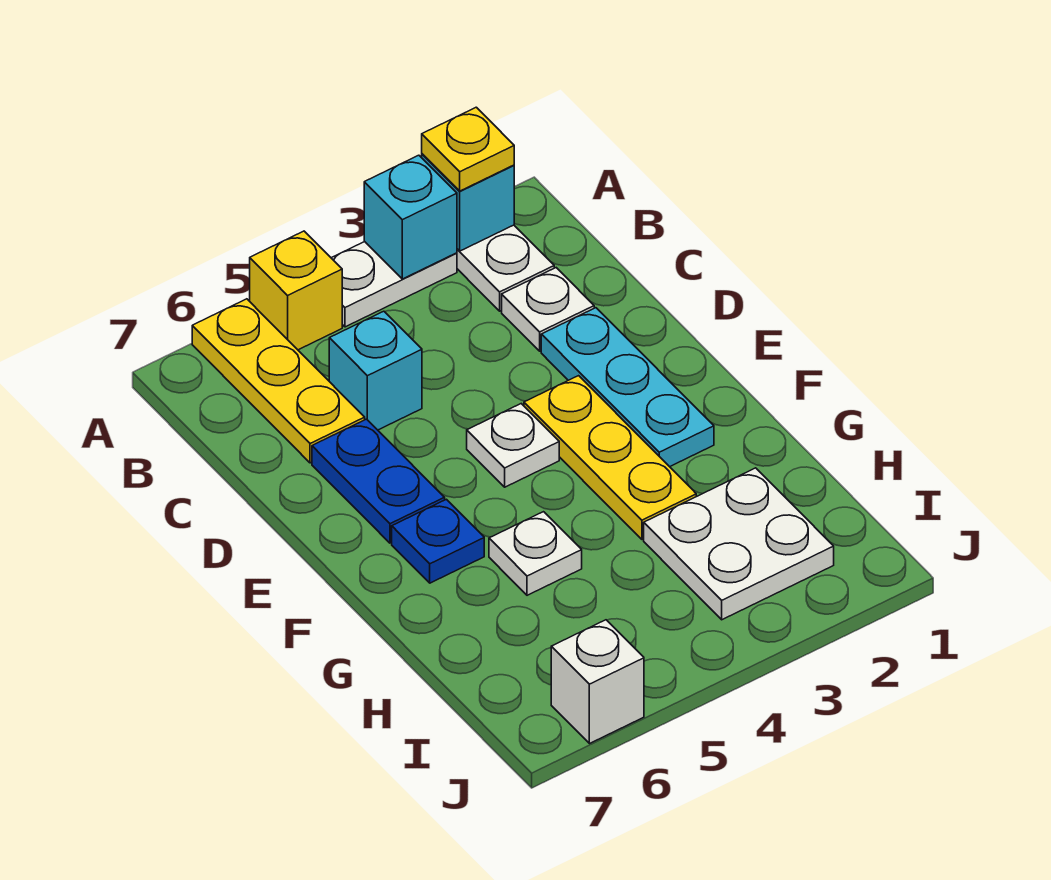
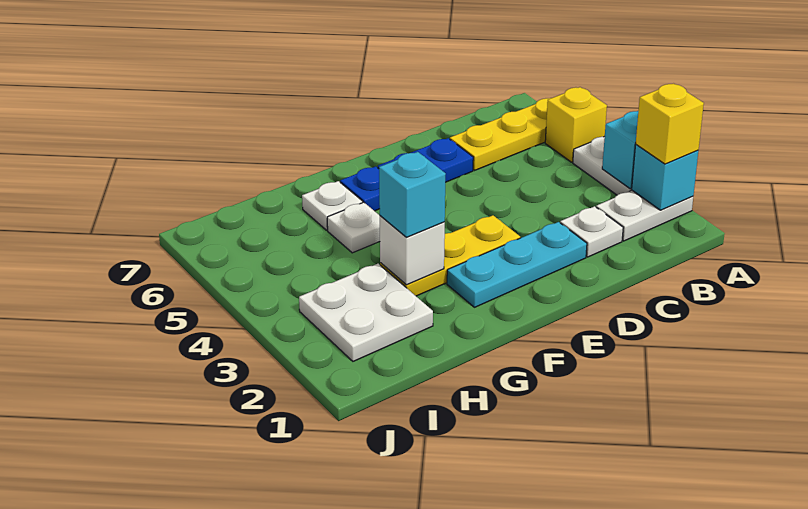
yellow plate A2 level 3 -> yellow brick A2 level 3
cyan brick C5 level 1 -> cyan brick G3 level 3
white plate E4 level 1 -> white plate G6 level 1
white brick J6 level 1 -> white brick G3 level 2

